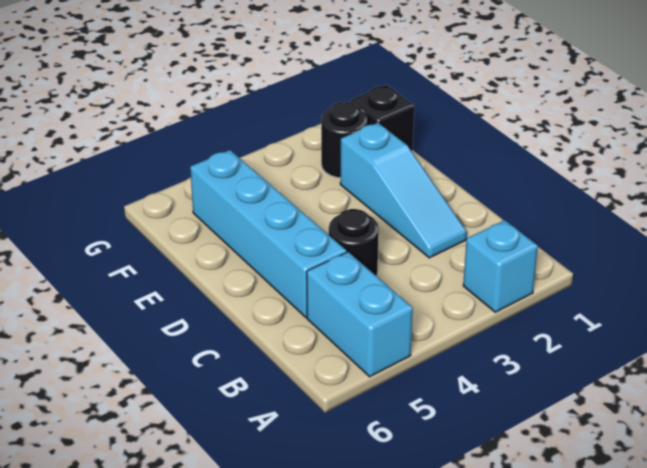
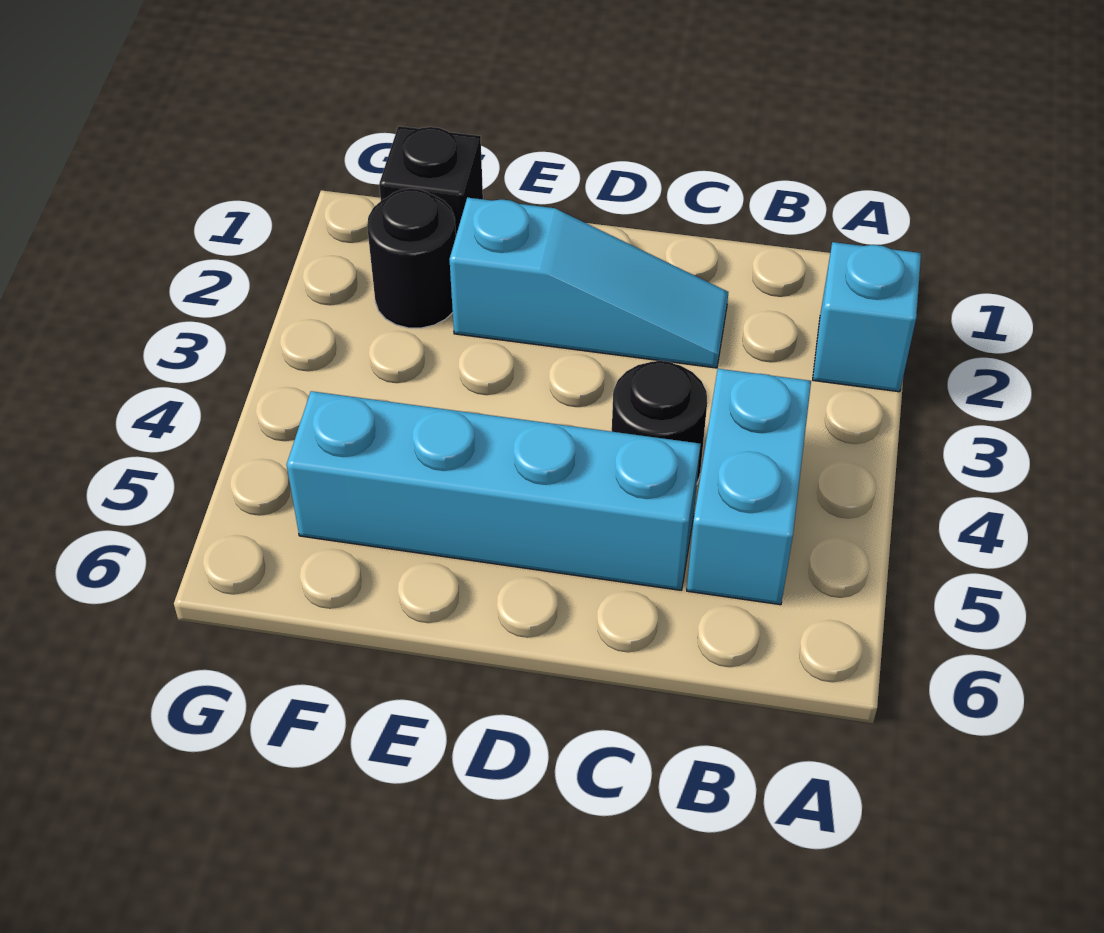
cyan brick A5:B5 level 1 -> cyan brick B4:B5 level 1

